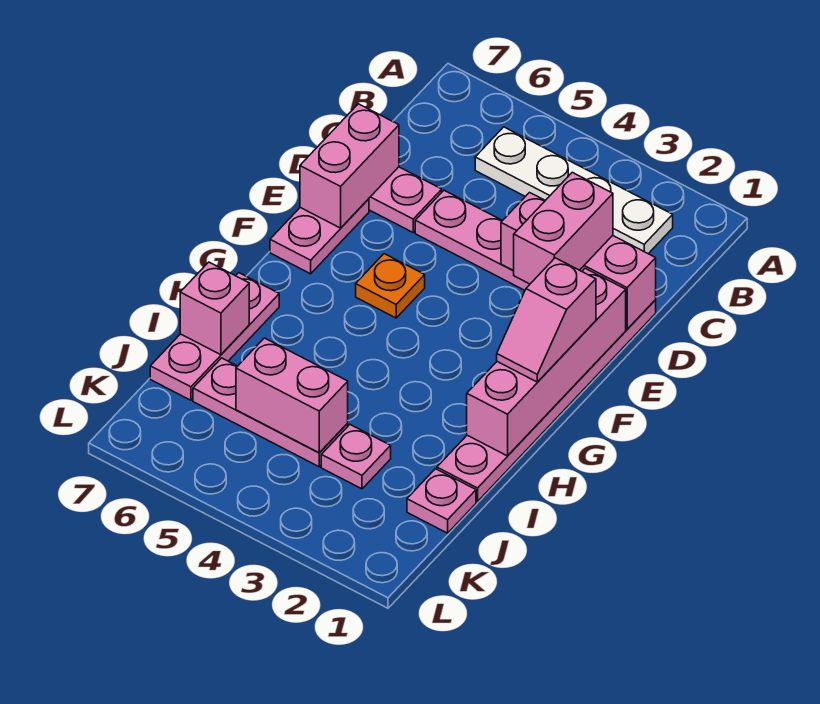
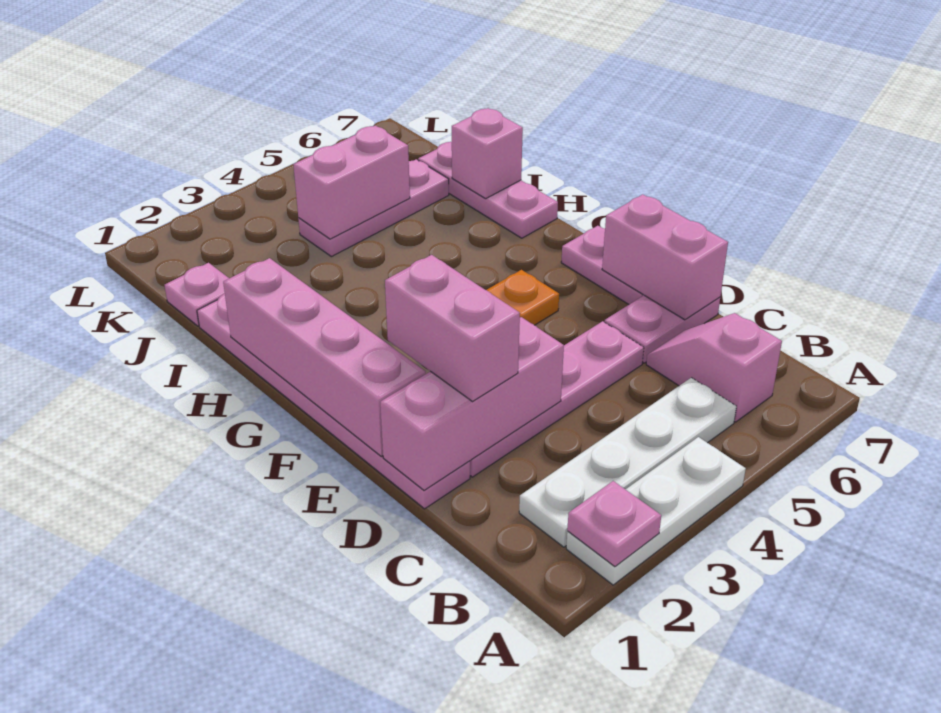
none -> white plate A2:A4 level 1
pink slope F1:G1 level 3 top F -> pink slope B6:C6 level 1 top B
pink plate J3 level 1 -> pink plate A2 level 2

